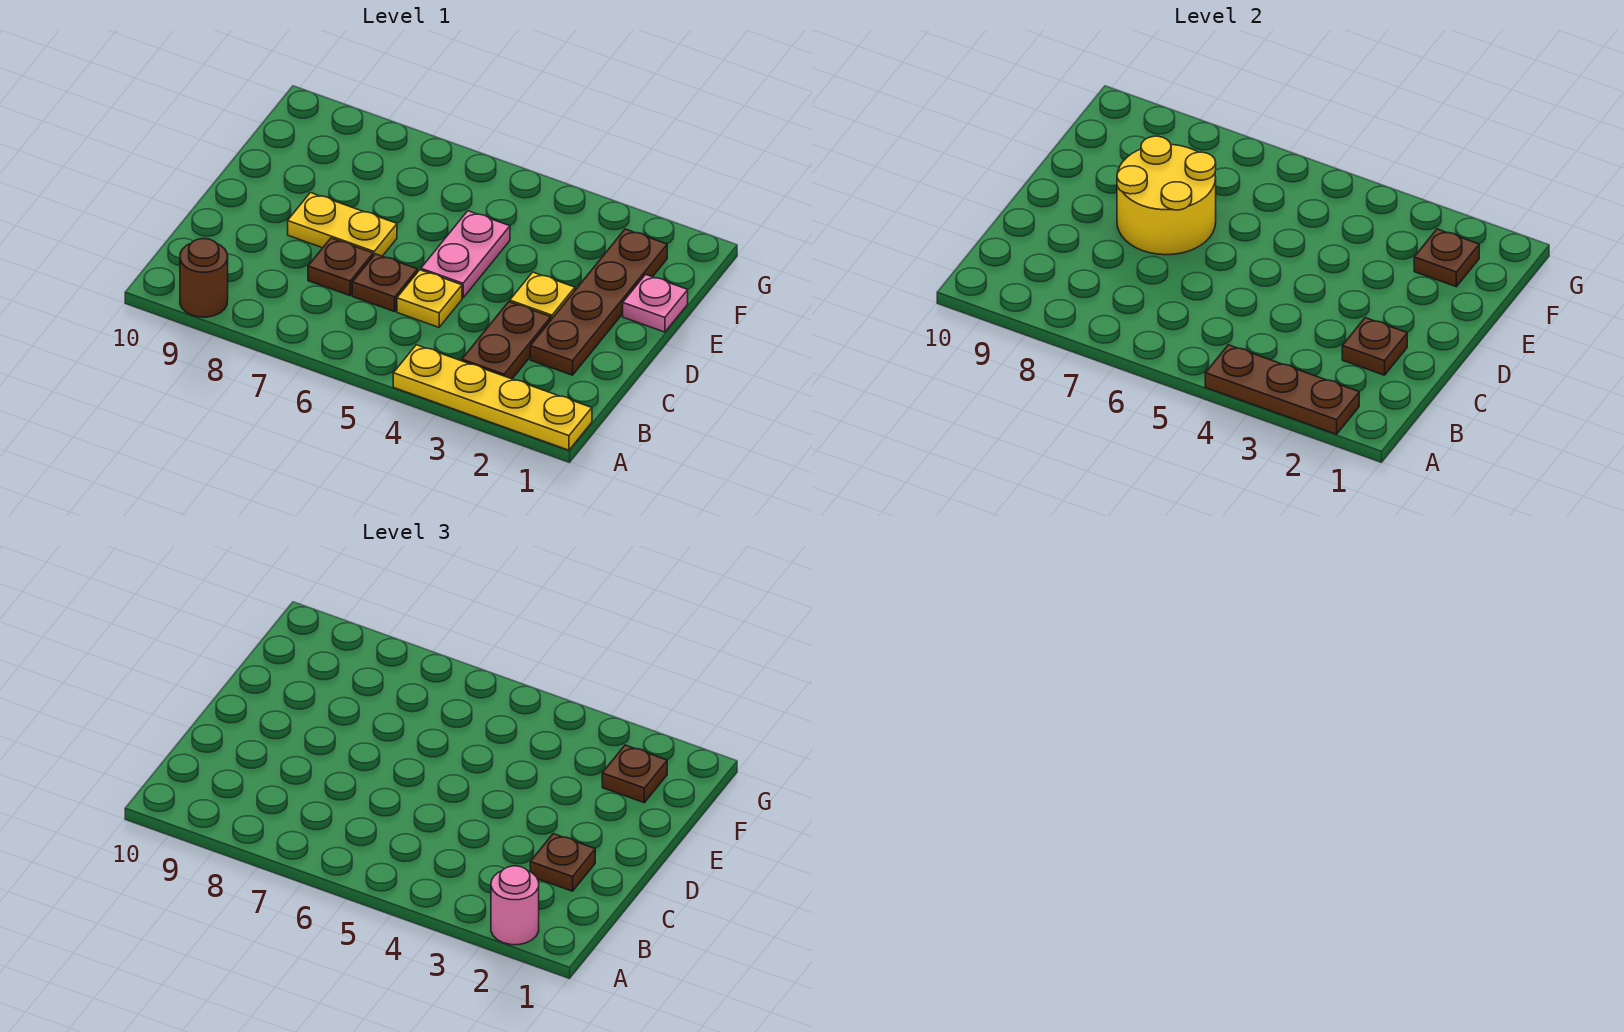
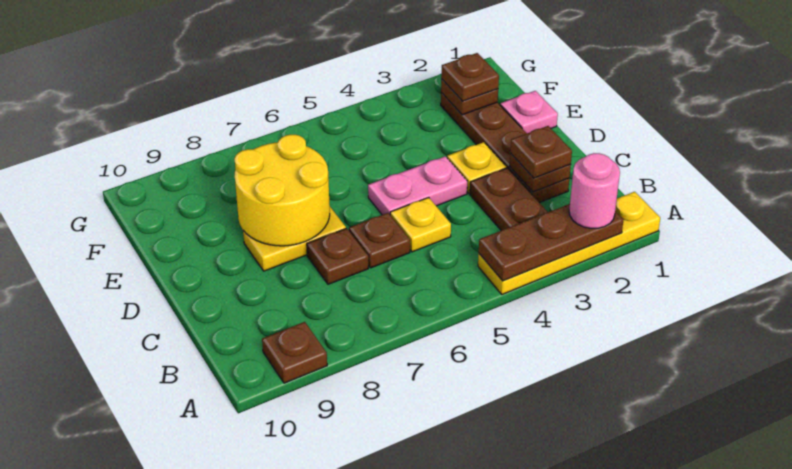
brown round brick A9 level 1 -> brown plate A9 level 1
pink plate D5:E5 level 1 -> pink plate D4:D5 level 1

